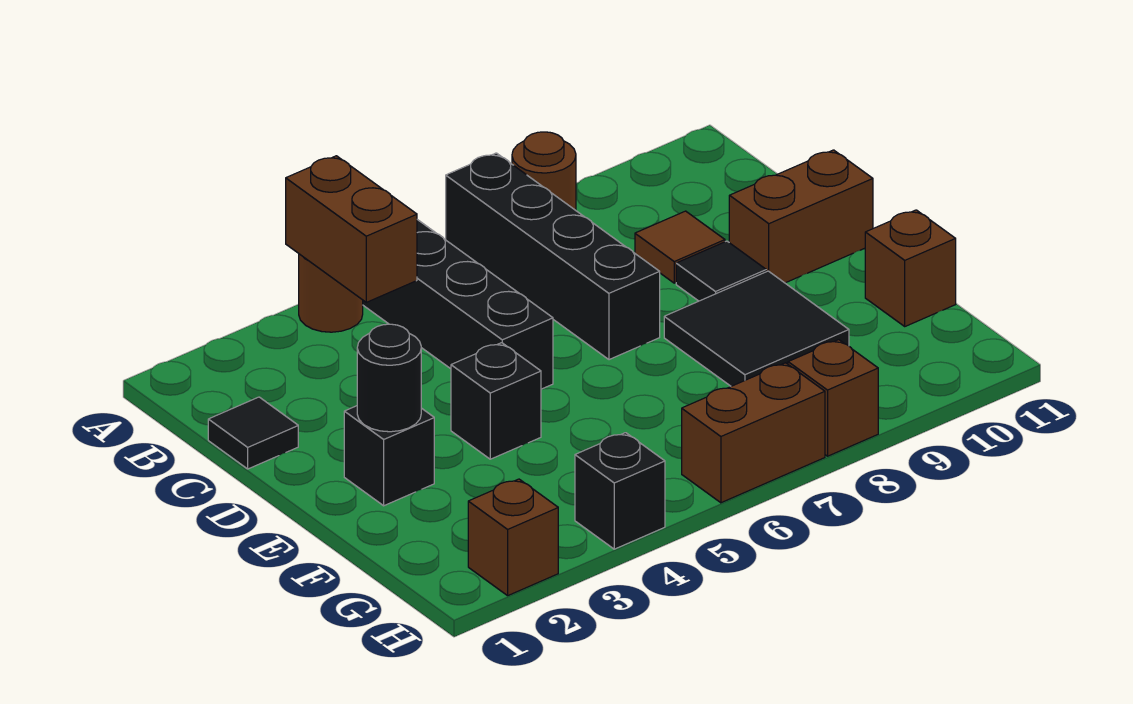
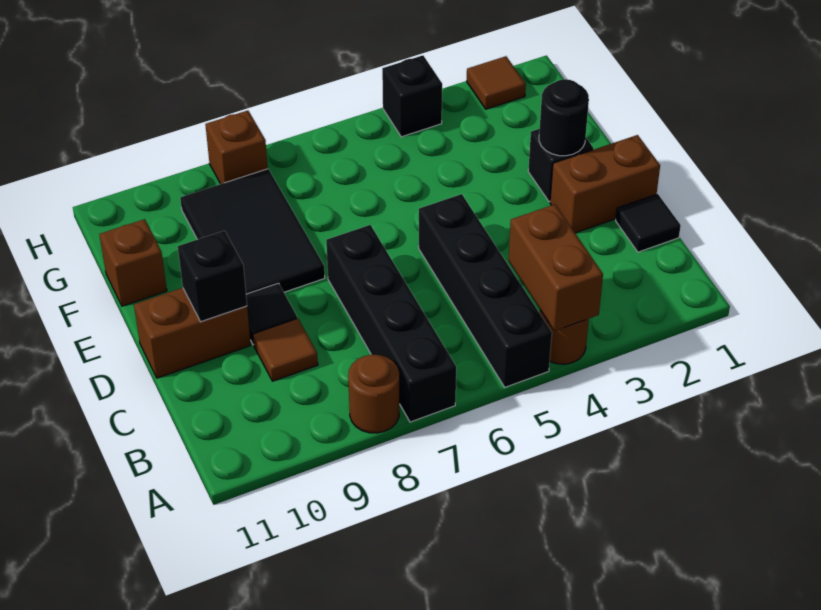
black brick E4 level 1 -> black brick D10 level 2
black tile E8:F9 level 1 -> black tile E8:G9 level 1
brown brick H2 level 1 -> brown tile H2 level 1
brown brick H6:H7 level 1 -> brown brick D1:D2 level 1

